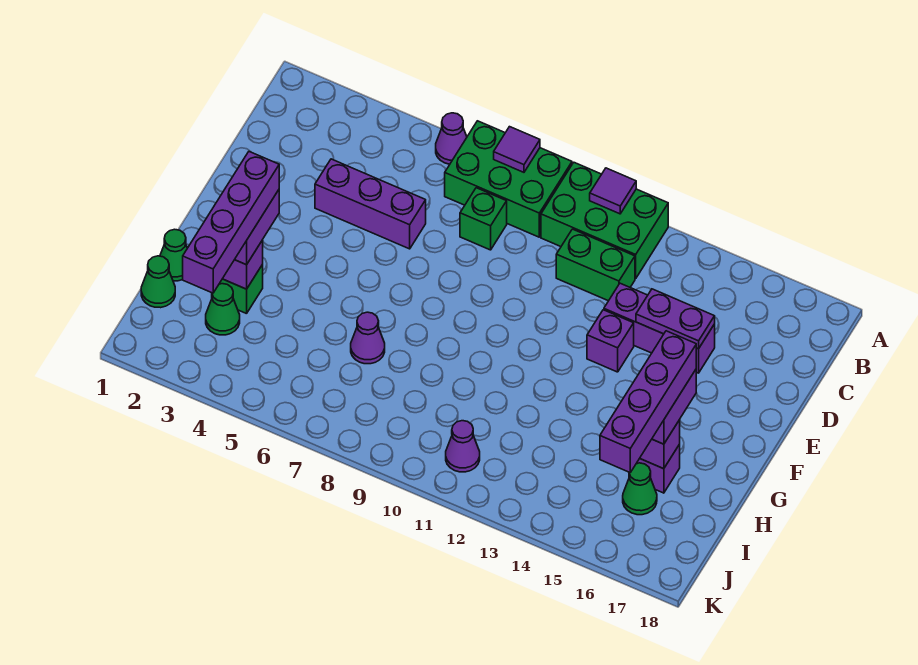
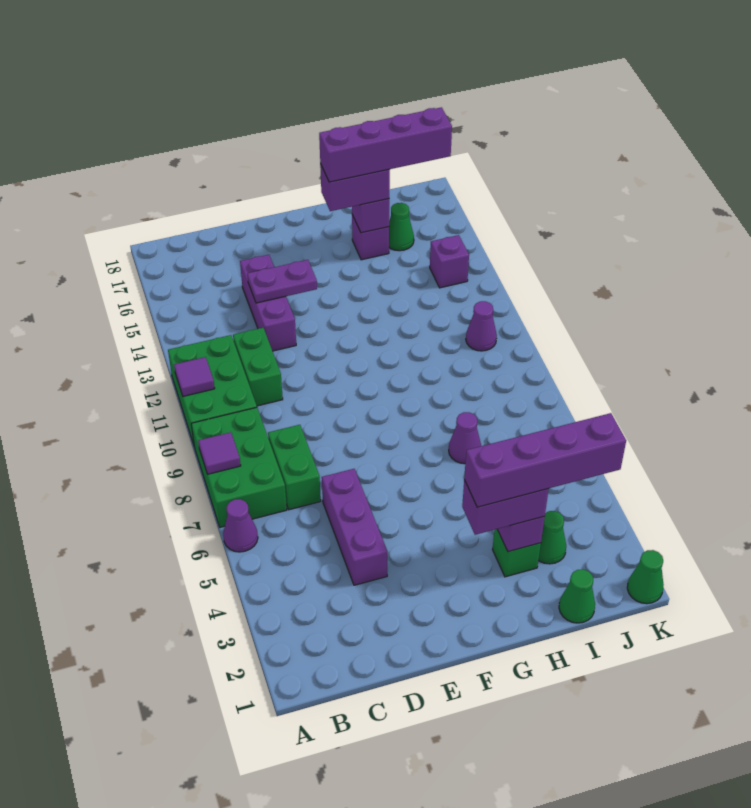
green brick C8 level 1 -> green brick C7:C8 level 1
purple plate D14:D15 level 2 -> purple plate D14:E14 level 2
purple brick E13 level 1 -> purple brick J14 level 1
green cone H1 level 1 -> green cone K1 level 1

